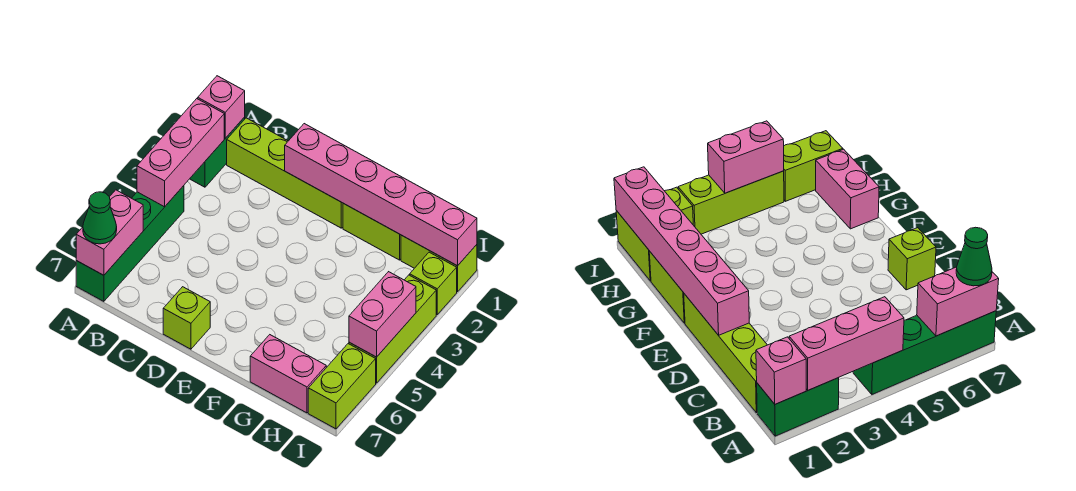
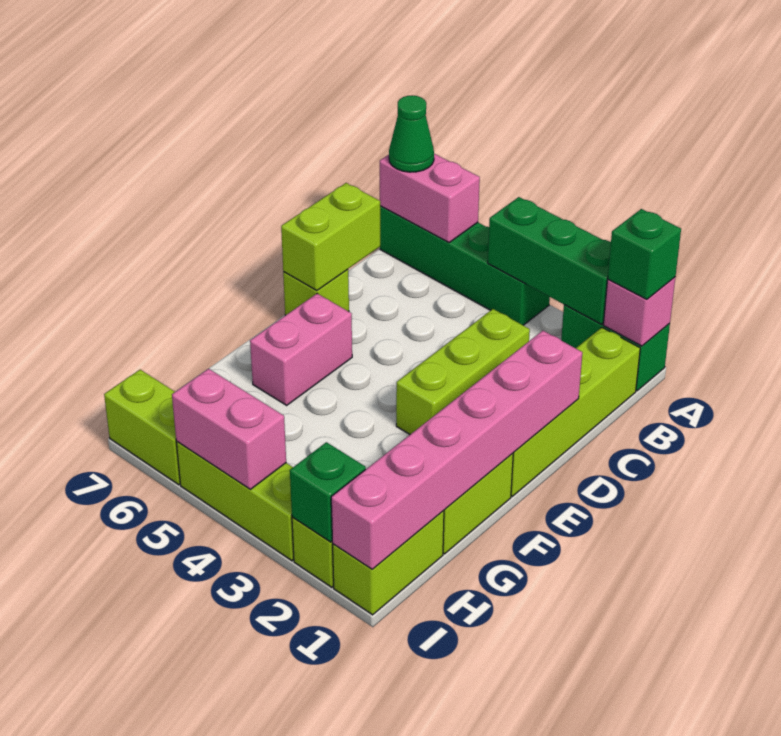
none -> green brick A1 level 3
pink brick A2:A4 level 2 -> green brick A2:A4 level 2
none -> lime brick C3:E3 level 1
none -> lime brick C7:D7 level 2
pink brick G7:H7 level 1 -> pink brick E6:F6 level 1
none -> green brick I2 level 2

